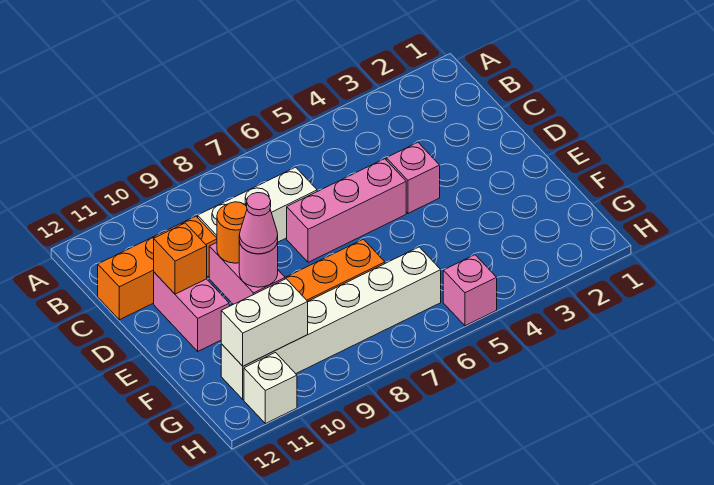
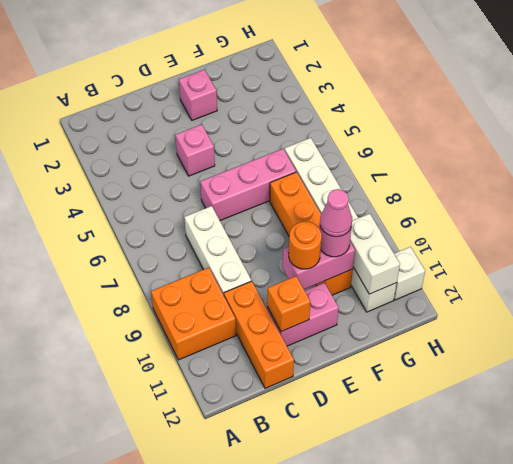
none -> orange brick A9:B10 level 1
pink brick D5:D7 level 1 -> pink brick D6:F6 level 1
pink brick H5 level 1 -> pink brick E2 level 1

